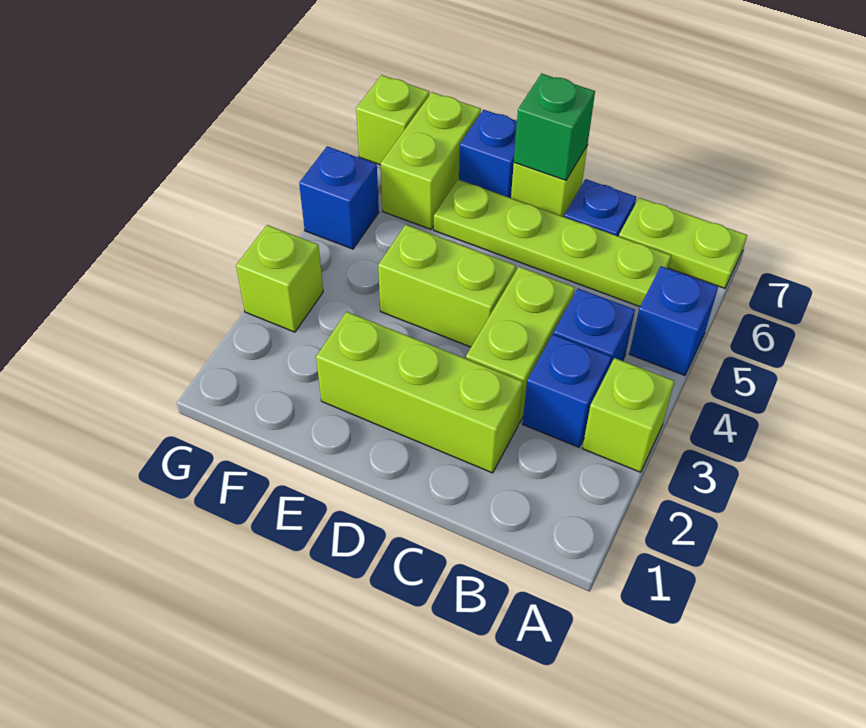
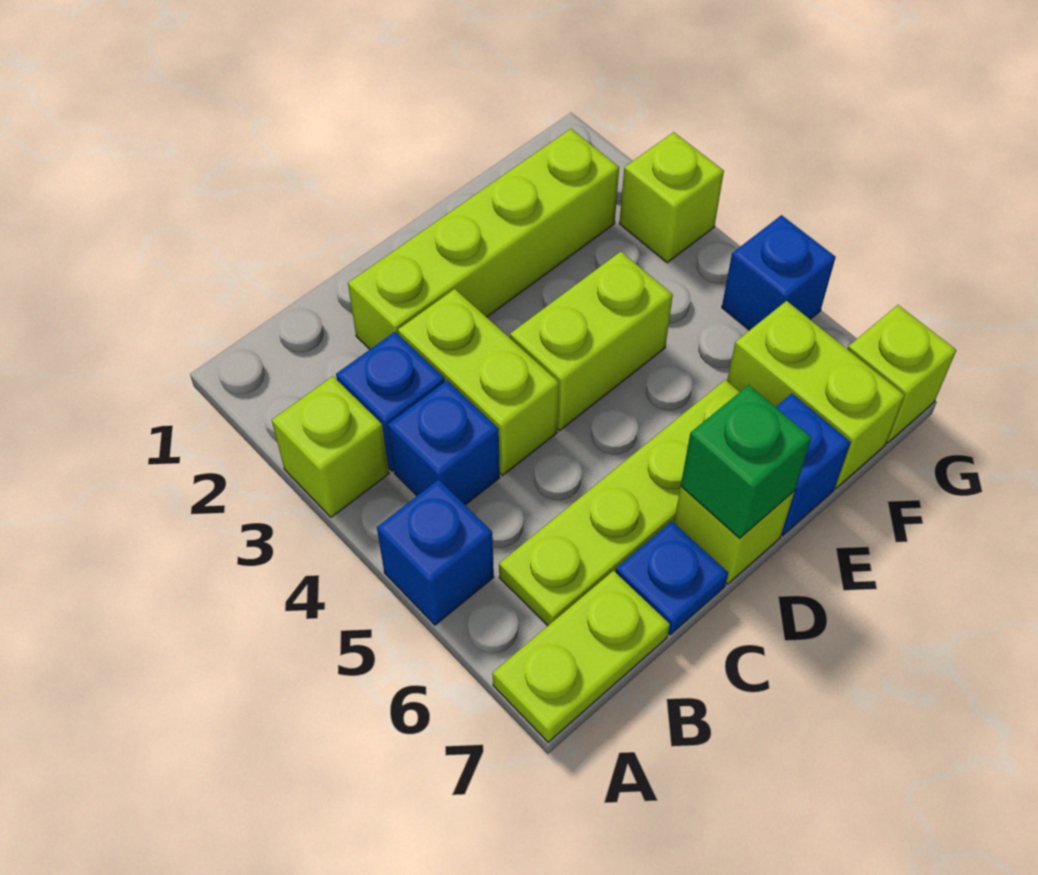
lime brick C2:E2 level 1 -> lime brick C2:F2 level 1

